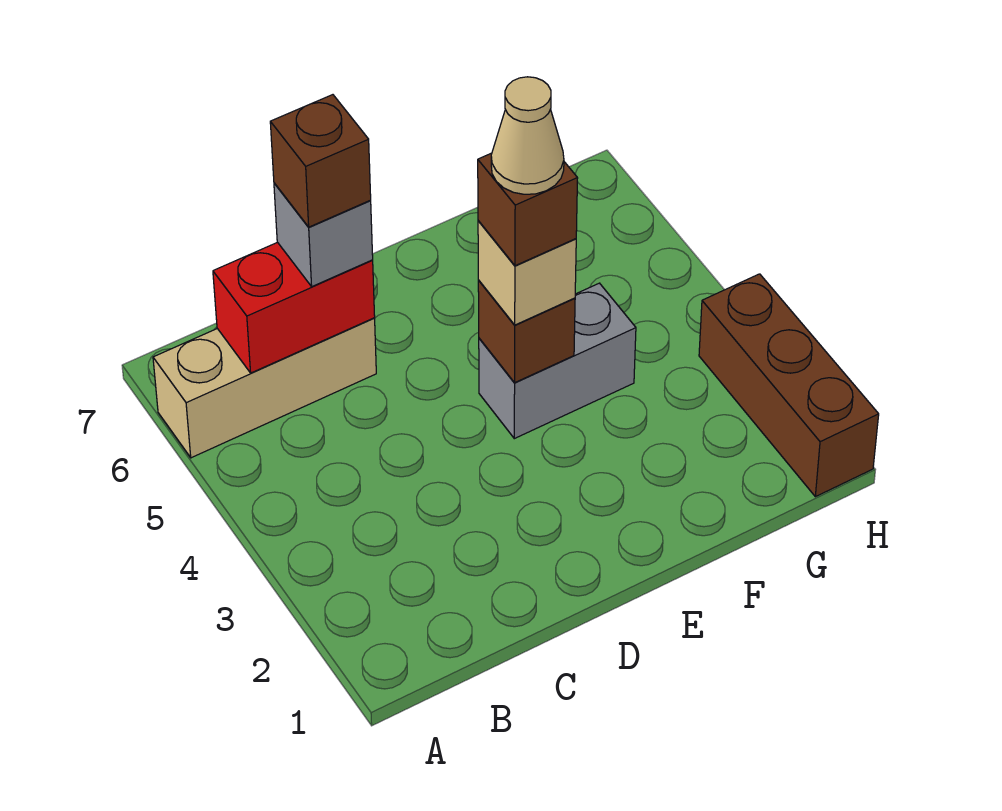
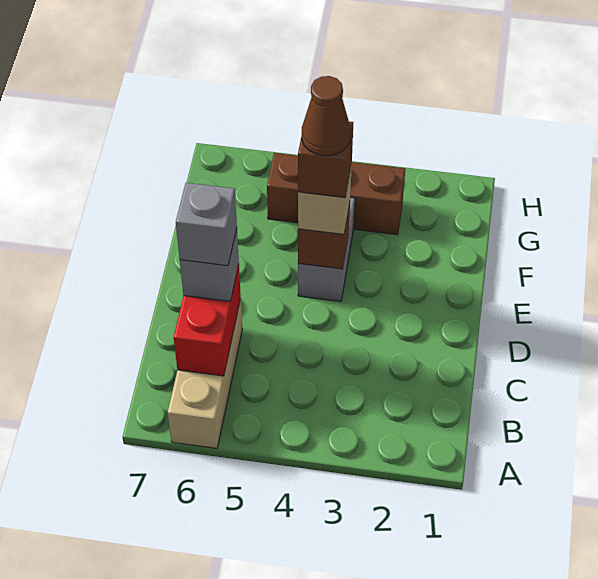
brown brick C6 level 4 -> grey brick C6 level 4
tan cone E4 level 5 -> brown cone E4 level 5
brown brick H1:H3 level 1 -> brown brick G3:G5 level 1

